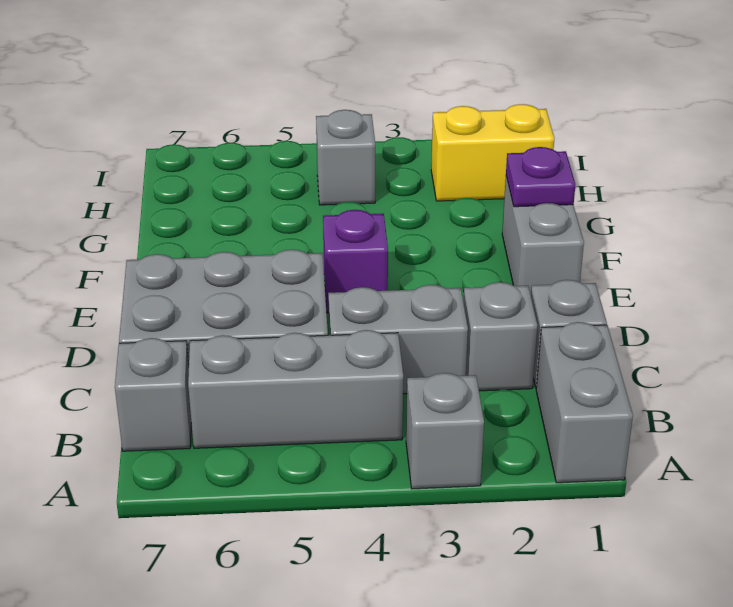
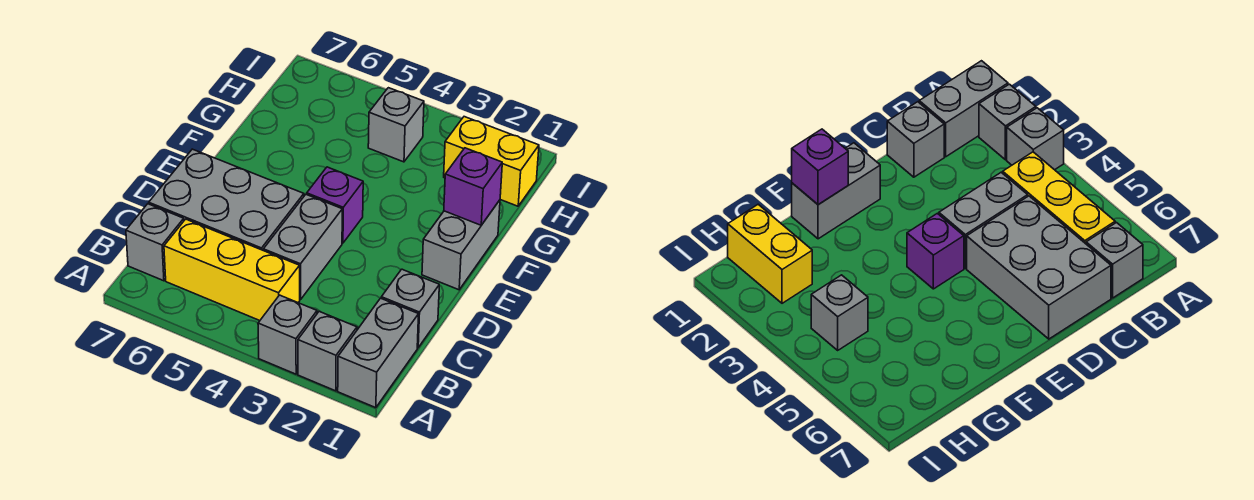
grey brick B4:B6 level 1 -> yellow brick B4:B6 level 1
grey brick C2 level 1 -> grey brick A2 level 1
grey brick C3:C4 level 1 -> grey brick C4:D4 level 1
purple plate F1 level 2 -> purple brick F1 level 2

